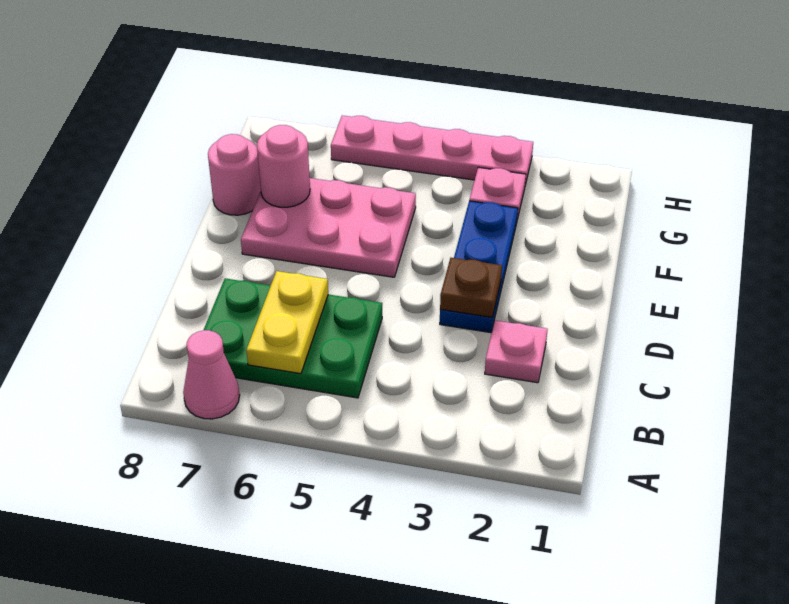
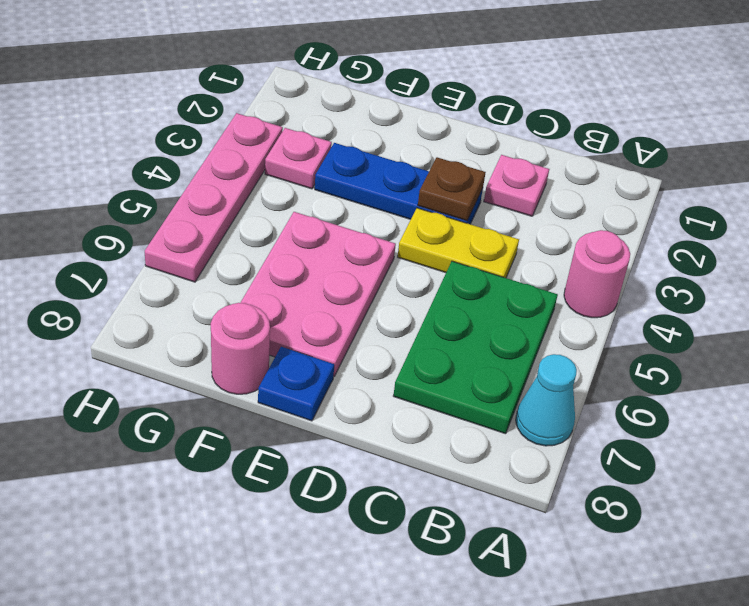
pink cone A7 level 1 -> cyan cone A7 level 1
yellow plate B6:C6 level 2 -> yellow plate C4:D4 level 1
none -> blue plate E8 level 1
pink round brick F7 level 2 -> pink round brick A4 level 1

